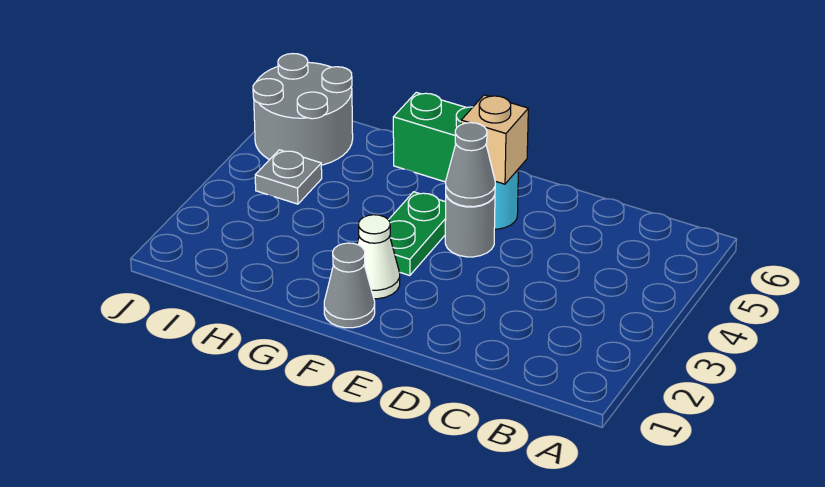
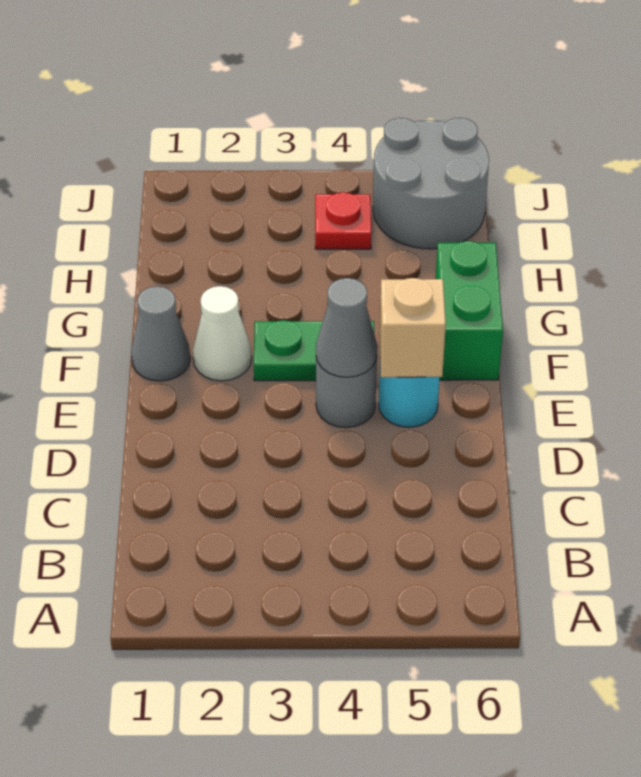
grey plate I4 level 1 -> red plate I4 level 1

